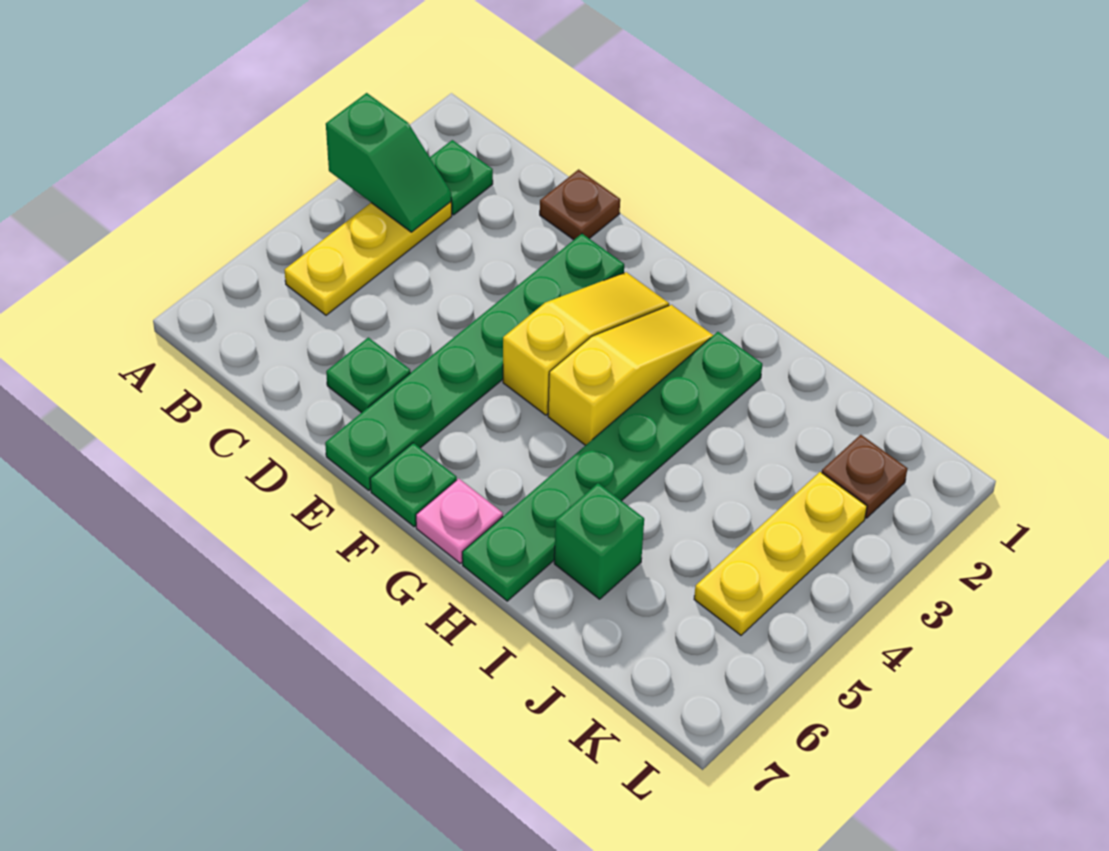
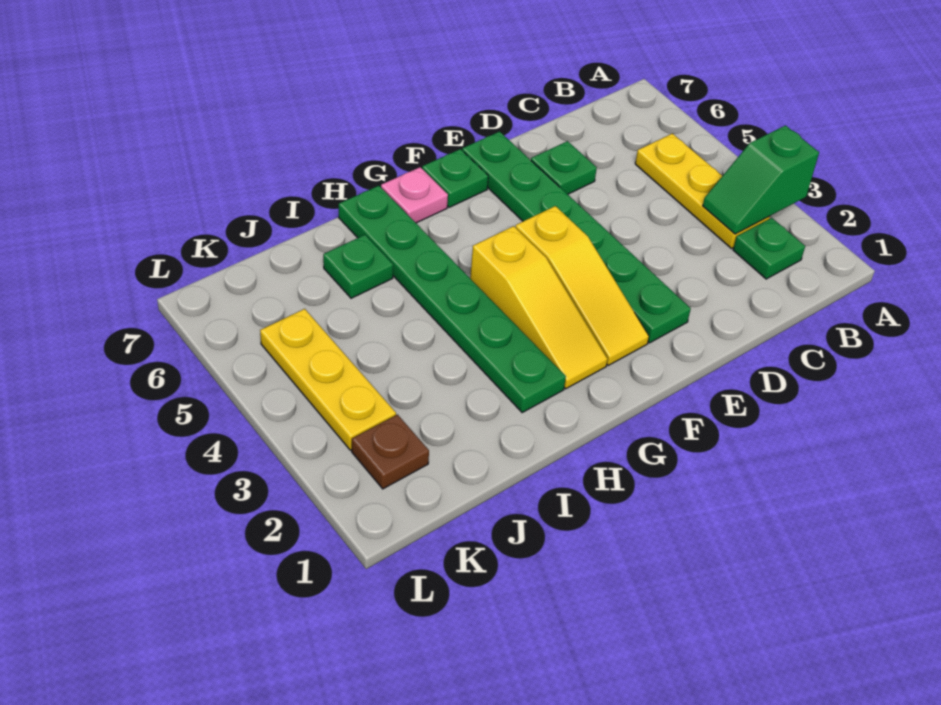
brown plate D1 level 1 -> none
green brick I6 level 1 -> green plate I6 level 1

